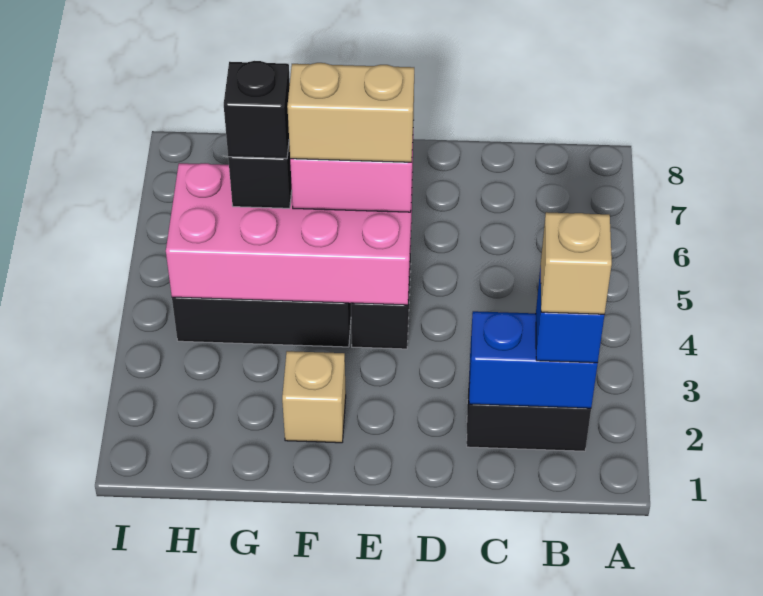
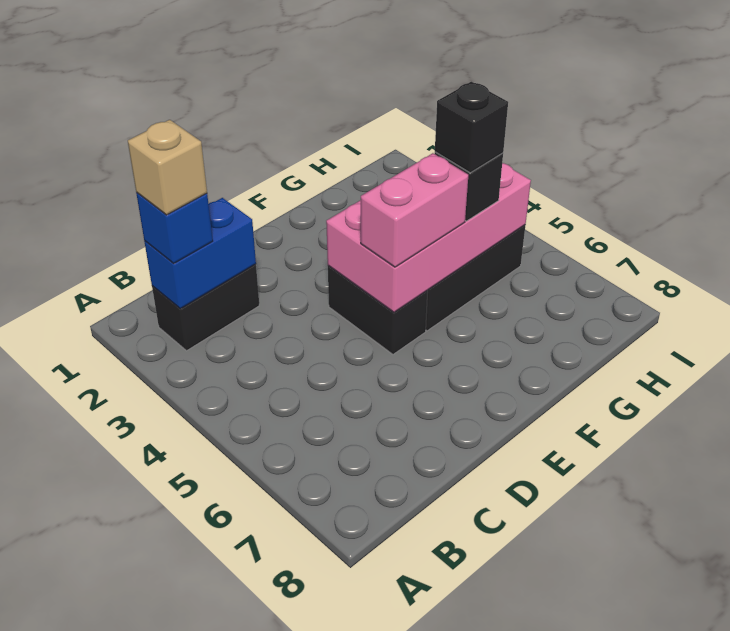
tan brick E5:F5 level 4 -> none
tan brick F2 level 1 -> none

